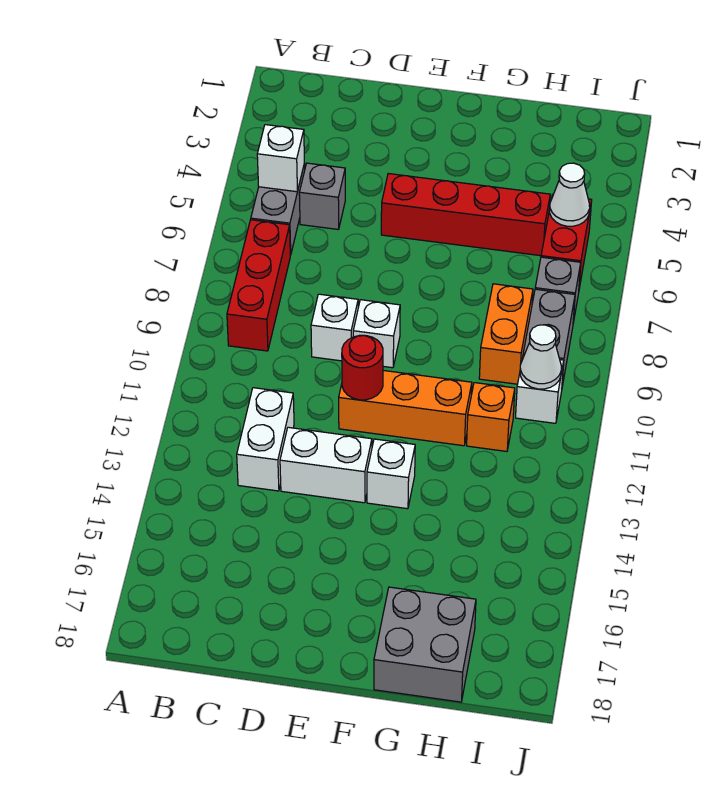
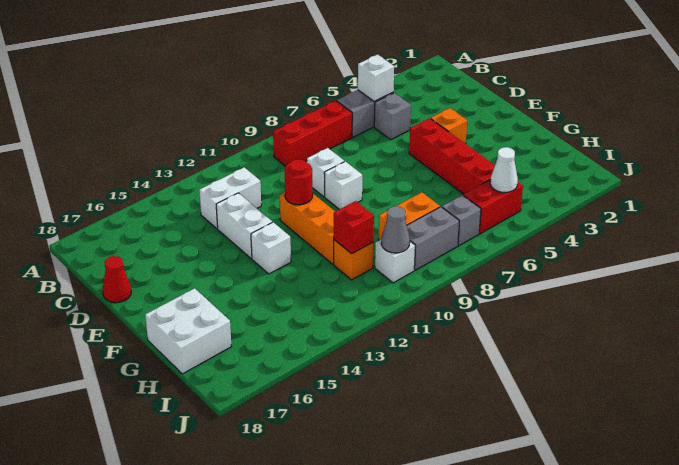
none -> red cone D18 level 1
none -> orange brick E4 level 1
grey brick G17:H18 level 1 -> white brick G17:H18 level 1
none -> red brick H11 level 2
white cone I10 level 2 -> grey cone I10 level 2

